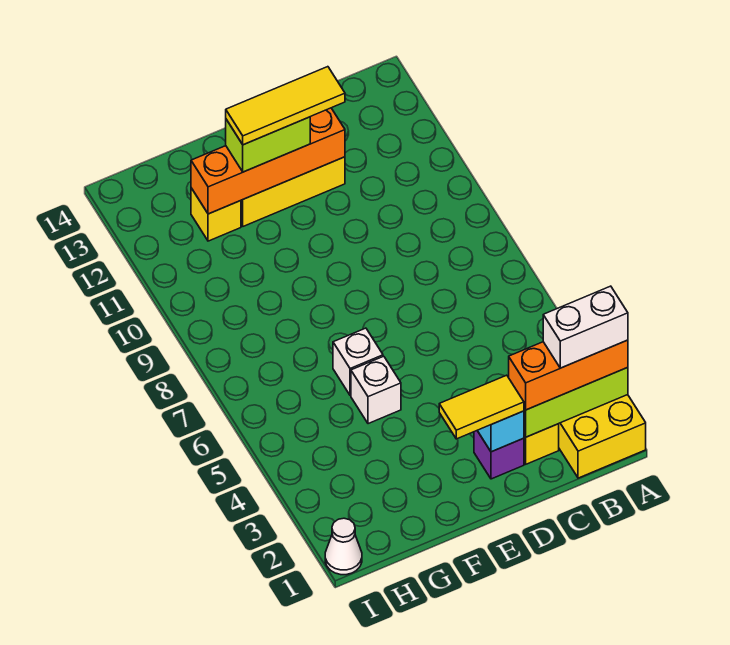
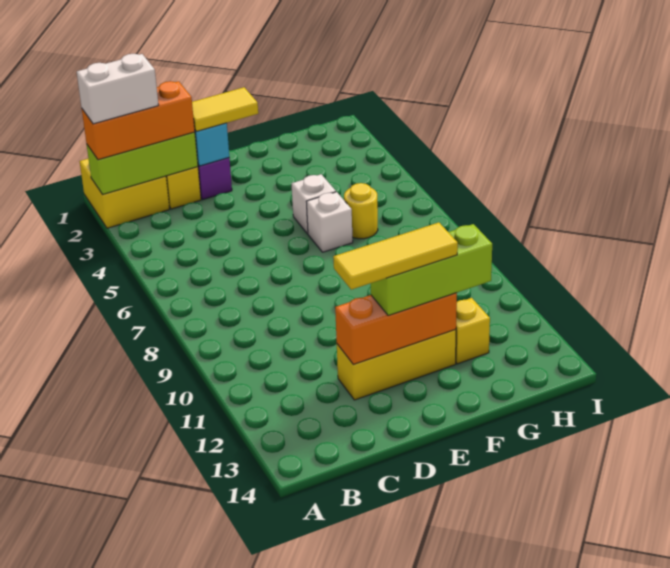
orange brick D12:G12 level 2 -> orange brick D12:F12 level 2
lime brick E12:F12 level 3 -> lime brick E12:G12 level 3
none -> yellow round brick G6 level 1
white cone I1 level 1 -> none

